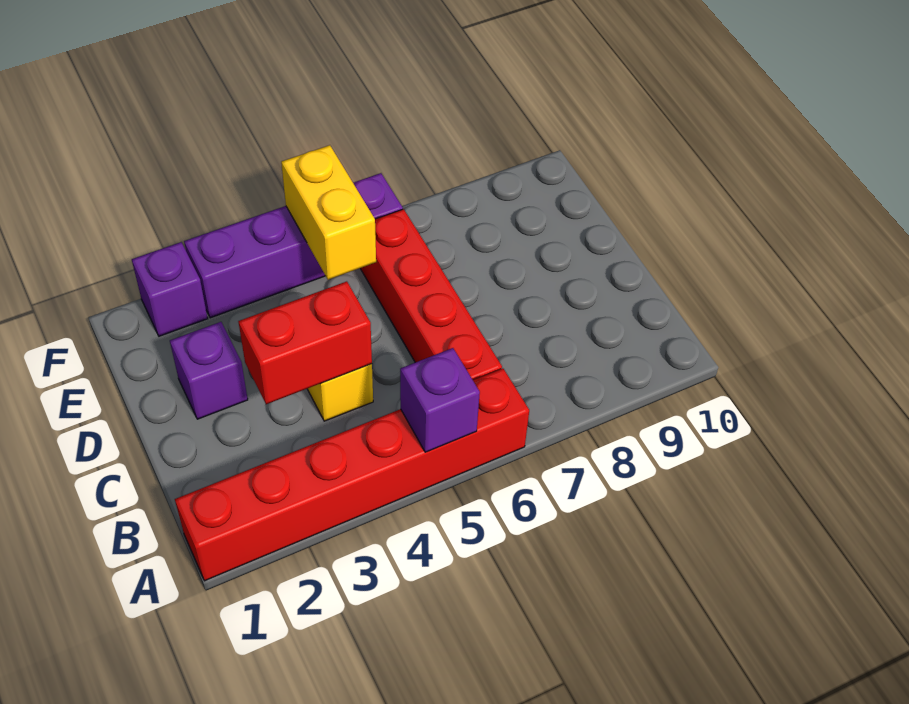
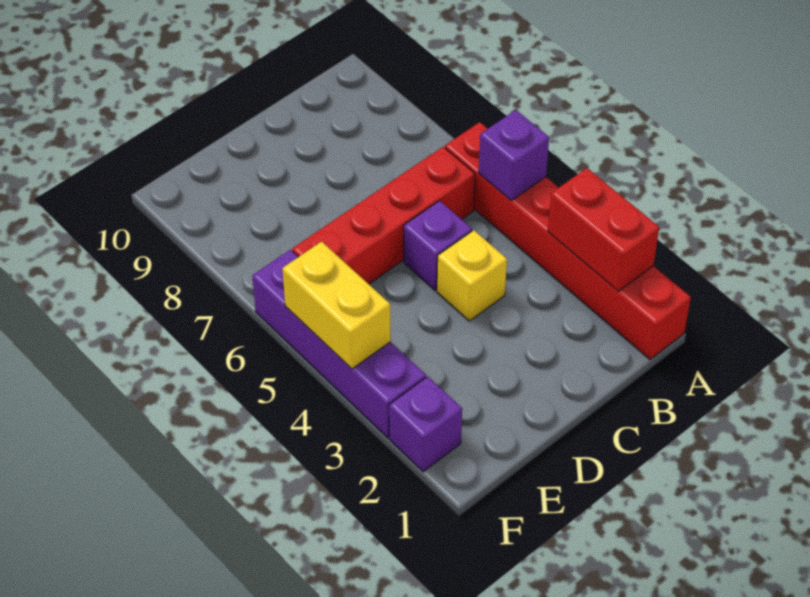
red brick C3:C4 level 2 -> red brick A2:A3 level 2
purple brick D2 level 1 -> purple brick C5 level 1
yellow brick E5:F5 level 2 -> yellow brick F4:F5 level 2

